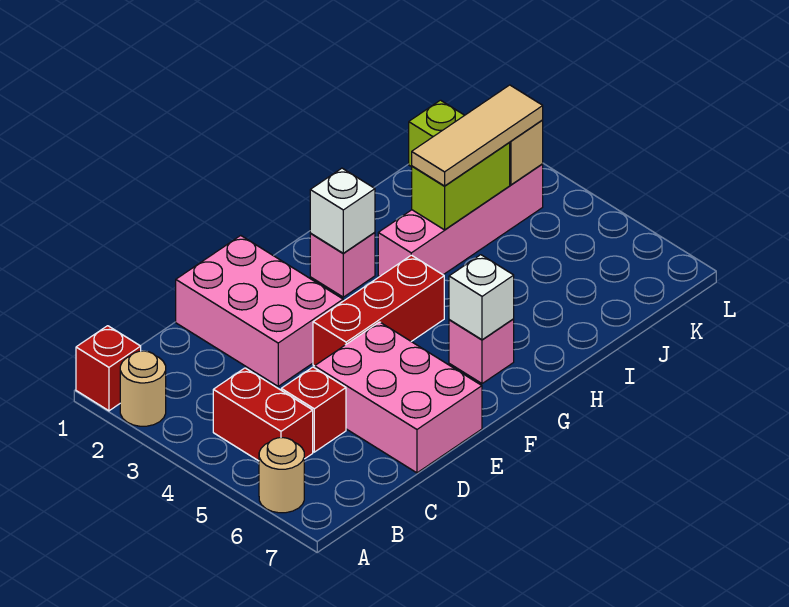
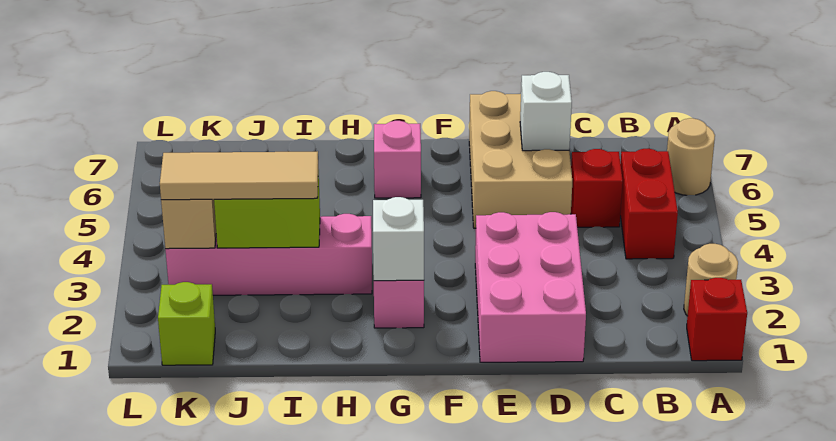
pink brick D5:E7 level 1 -> tan brick D5:E7 level 1
red brick E4:G4 level 1 -> none
white brick G6 level 2 -> white brick D6 level 2

